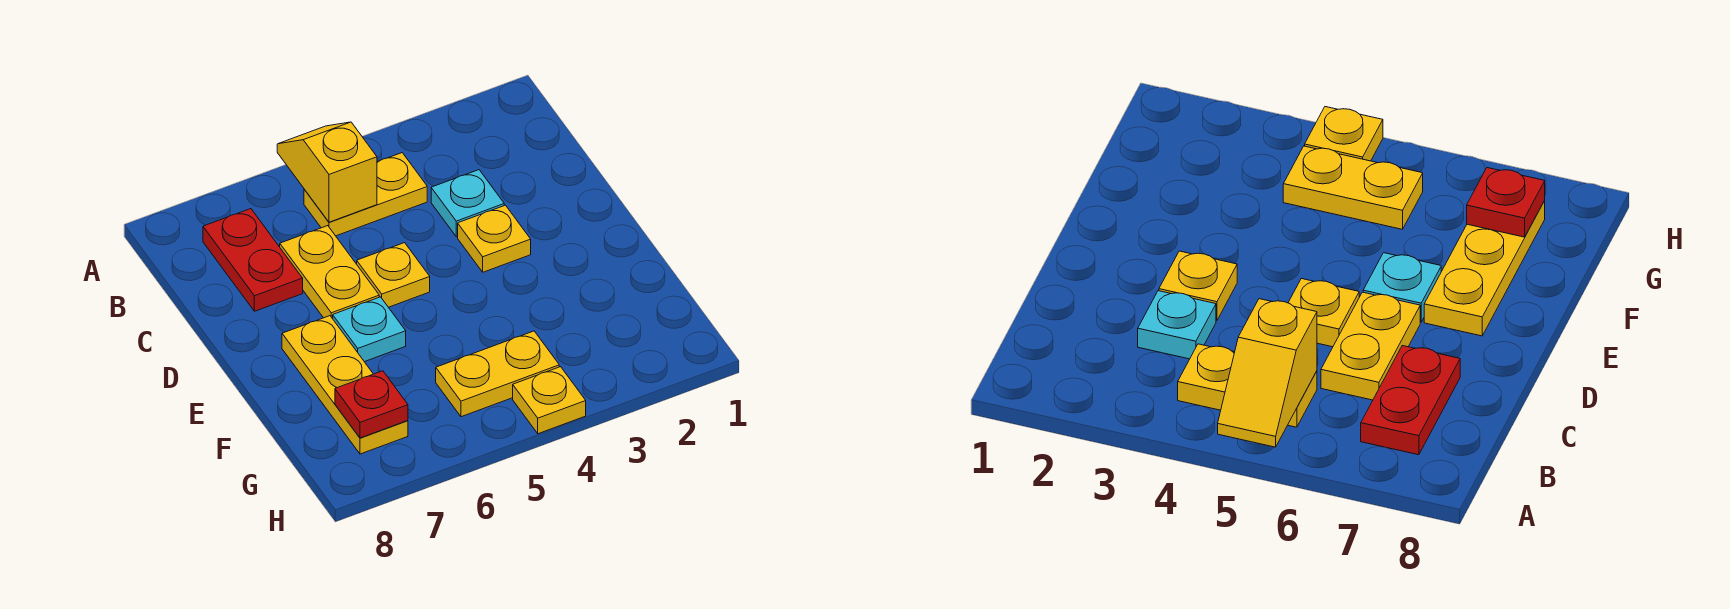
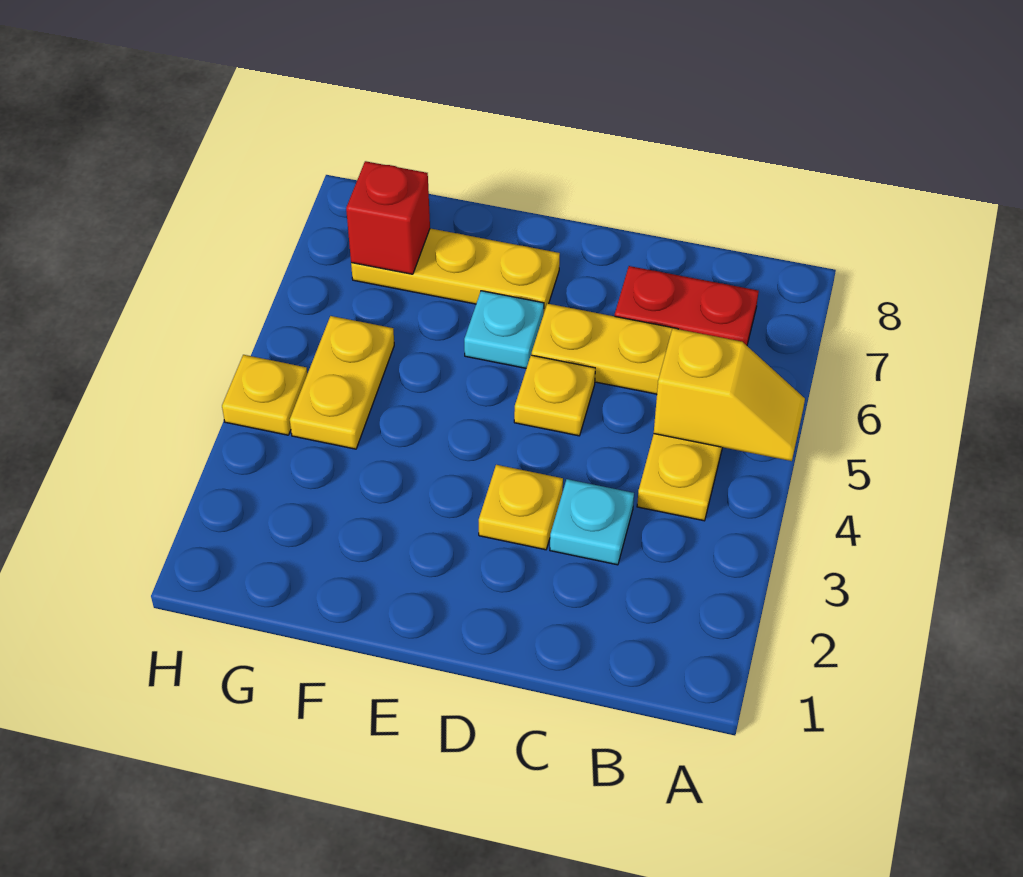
red plate G7 level 2 -> red brick G7 level 2

